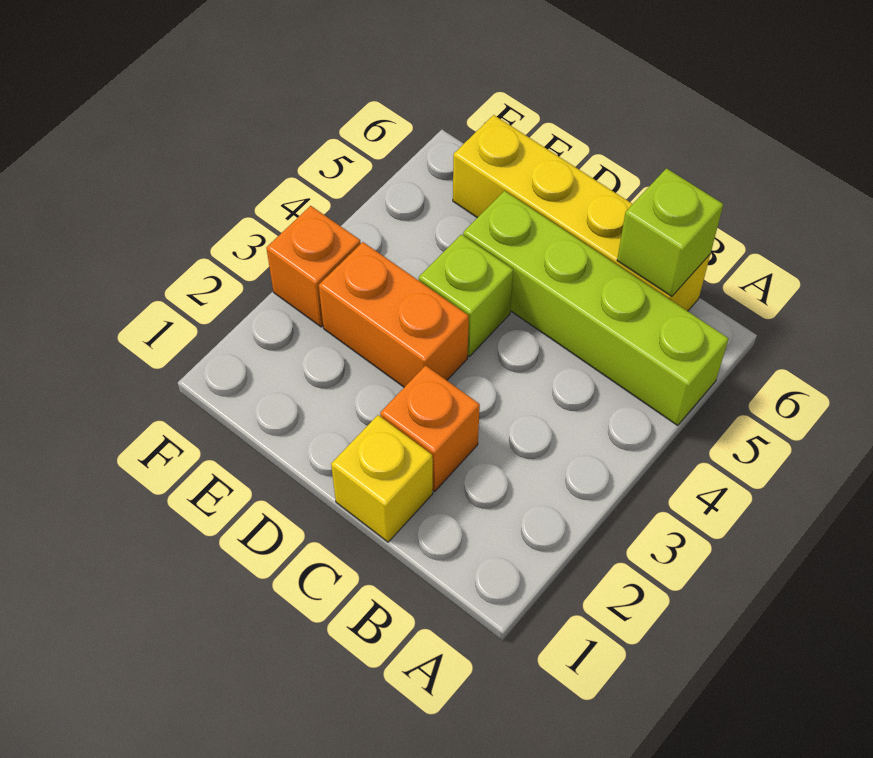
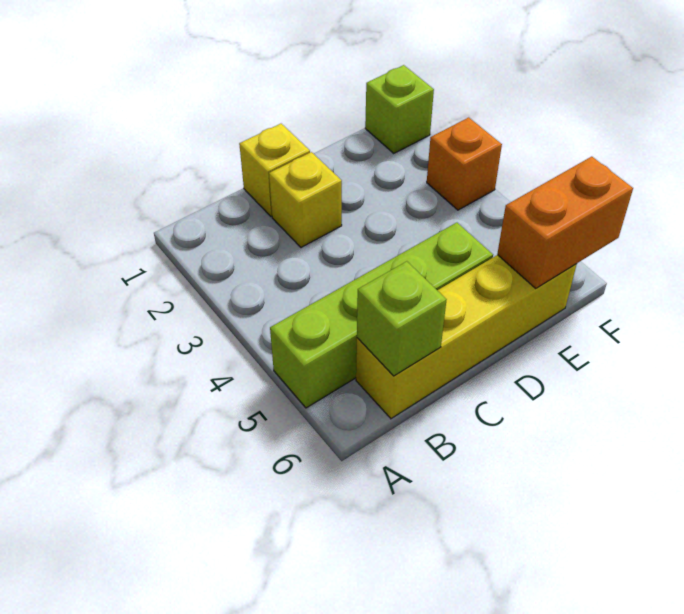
orange brick C2 level 1 -> yellow brick C2 level 1
orange brick D3:E3 level 1 -> orange brick E6:F6 level 2
lime brick D4 level 1 -> lime brick F1 level 1

